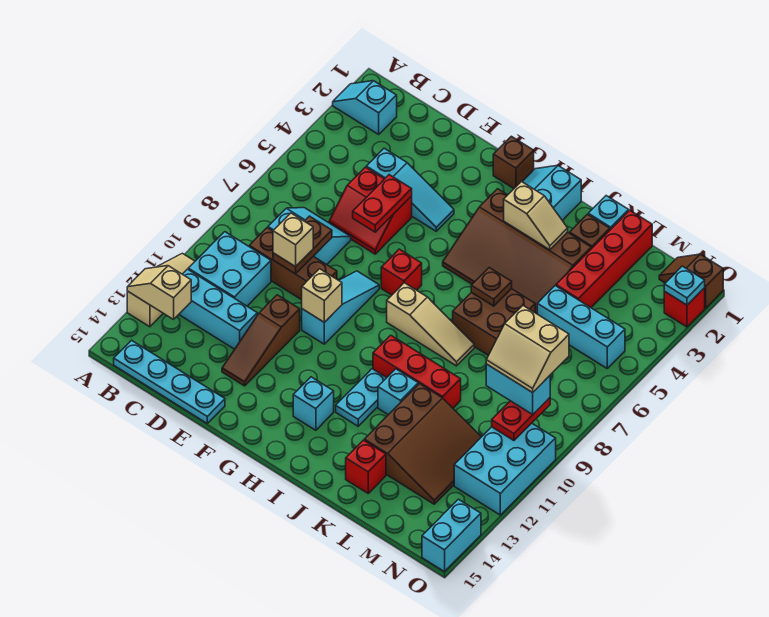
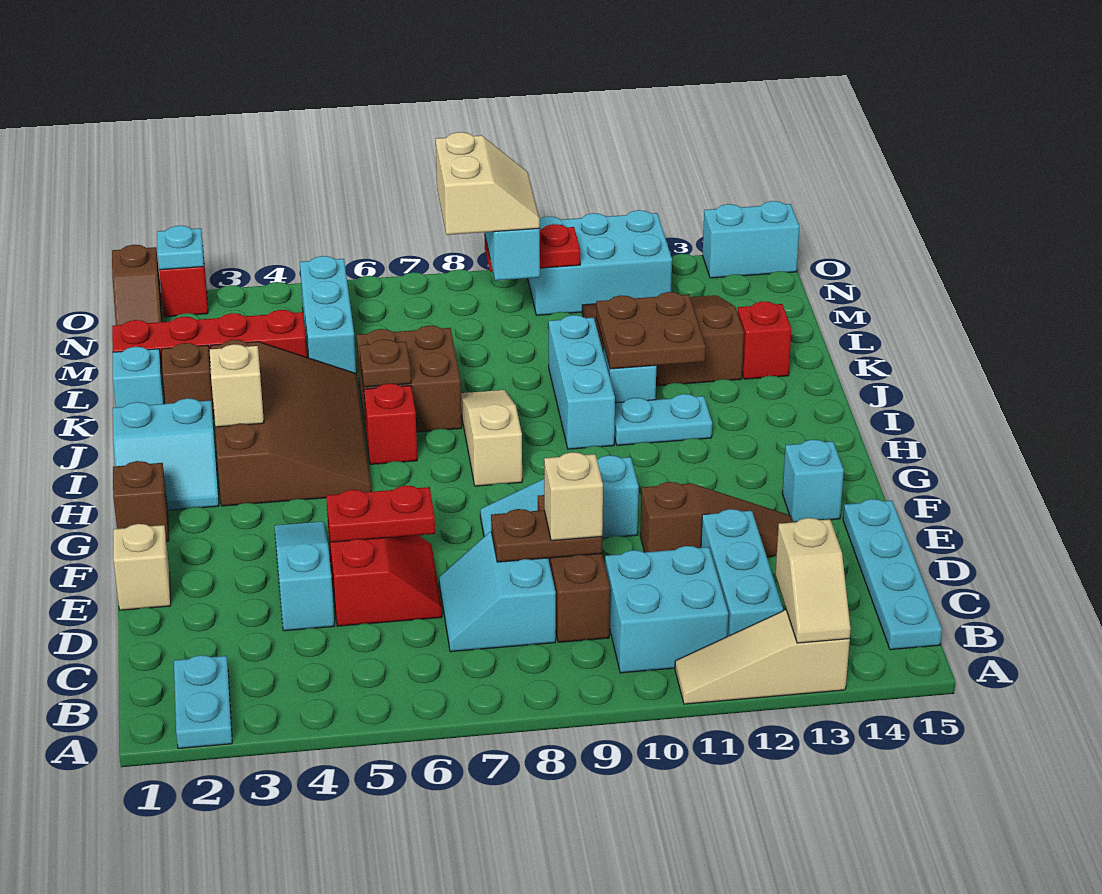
cyan slope A2:B2 level 1 top B -> cyan plate A2:B2 level 1
tan brick F10 level 2 -> tan brick E1 level 1
red brick G7 level 1 -> red brick I6 level 1
cyan brick H13 level 1 -> cyan brick F14 level 1
red brick I10:K10 level 1 -> cyan brick I10:K10 level 1
none -> brown plate J11:K12 level 2

